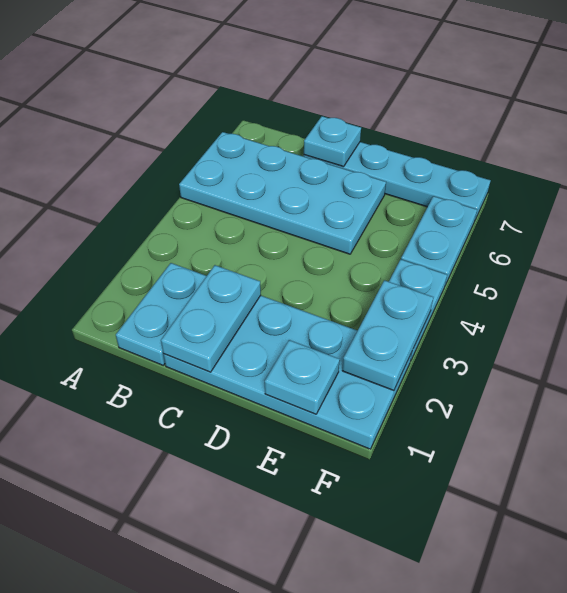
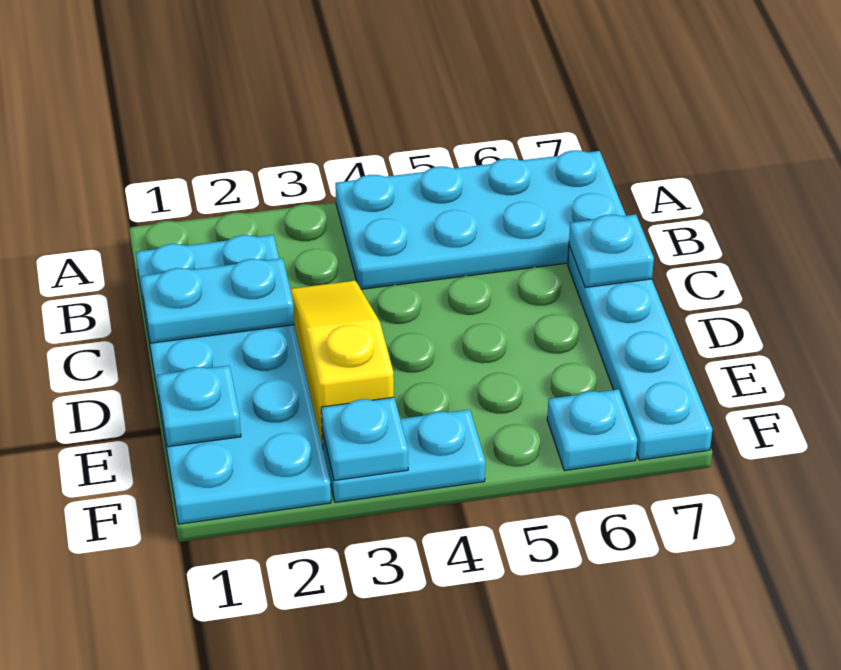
cyan plate A5:D6 level 1 -> cyan plate A4:B7 level 1
none -> yellow slope C3:E3 level 1 top E
cyan plate F2:F3 level 2 -> cyan plate F3 level 2
cyan plate F5:F6 level 1 -> cyan plate F6 level 1

